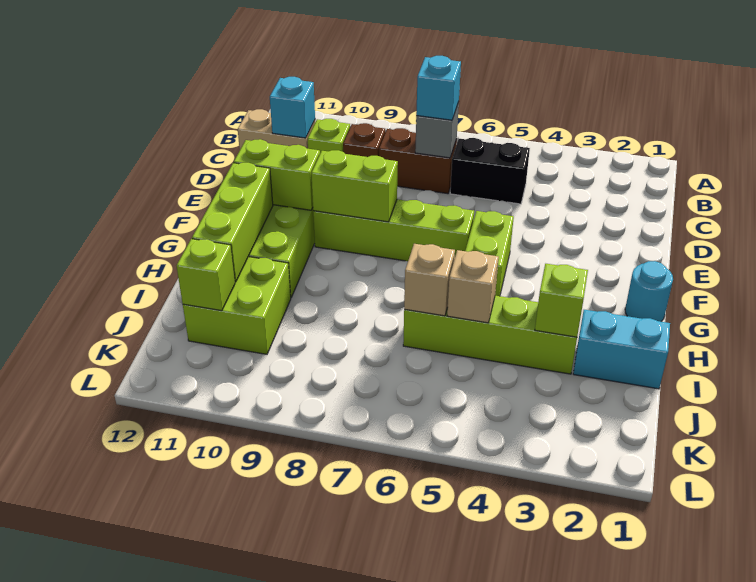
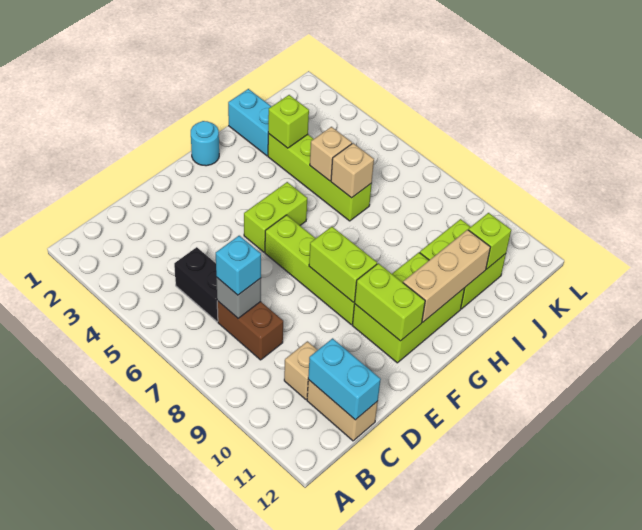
brown brick C9 level 1 -> none
lime brick C10 level 1 -> tan brick C10 level 1
cyan brick C11 level 2 -> cyan brick C11:C12 level 2
lime brick G11:I11 level 2 -> tan brick G11:I11 level 2

